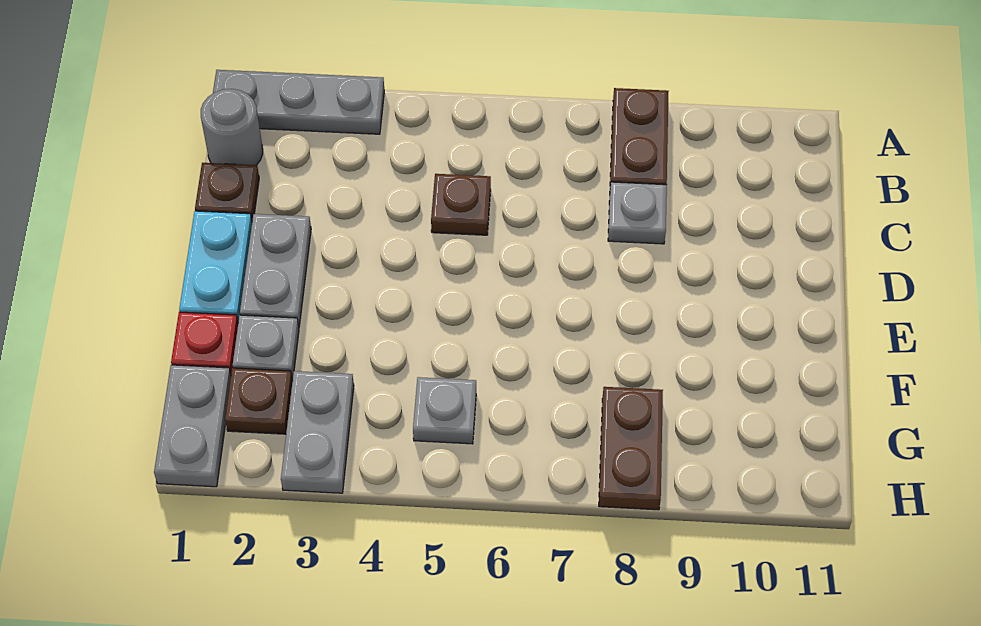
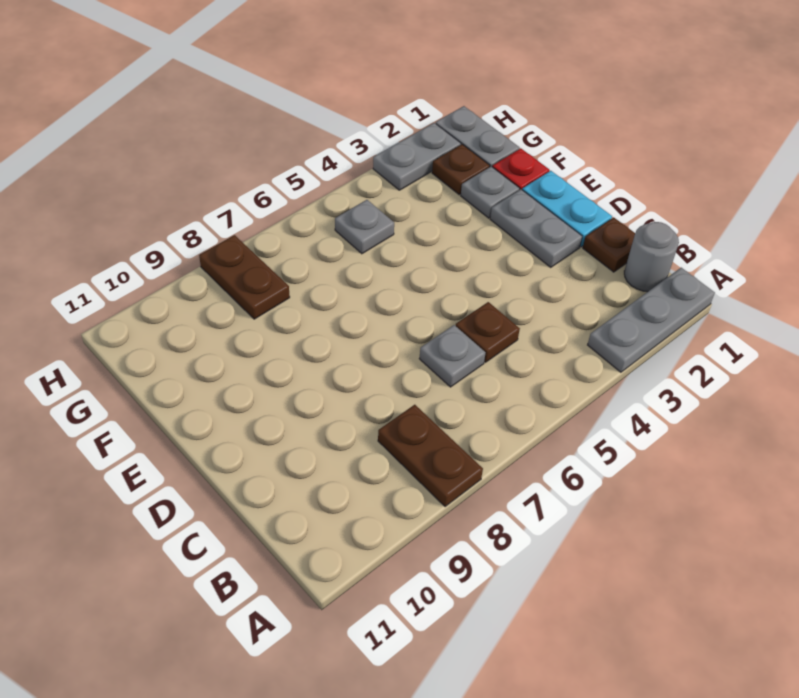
grey plate C8 level 1 -> grey plate C6 level 1
grey plate G3:H3 level 1 -> grey plate H2:H3 level 1

